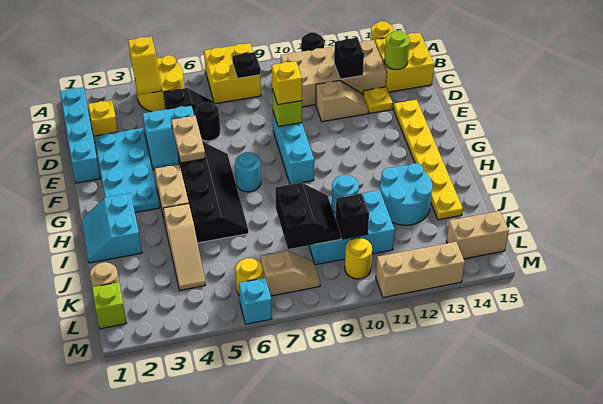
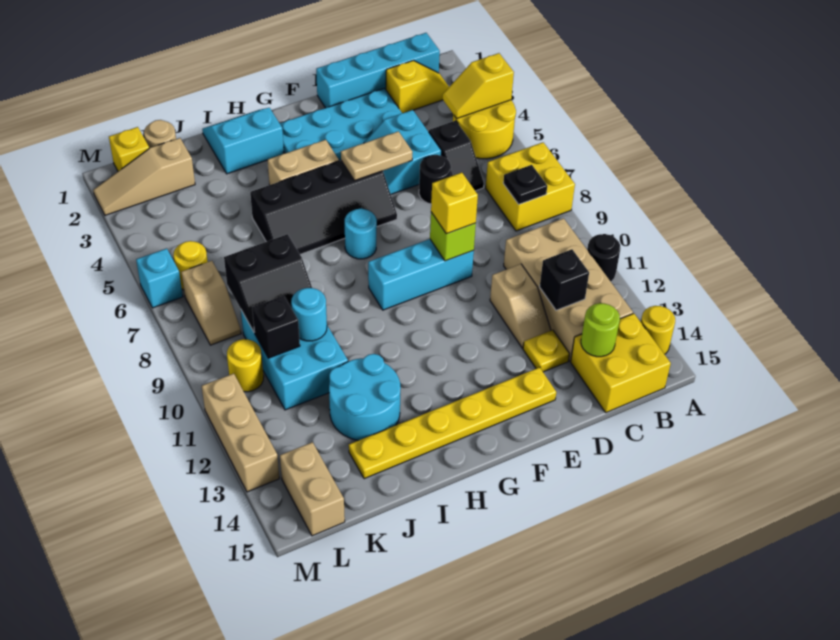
tan slope I4:K4 level 1 top I -> tan slope K2:M2 level 1 top K
lime brick L1 level 1 -> yellow brick L1 level 1

